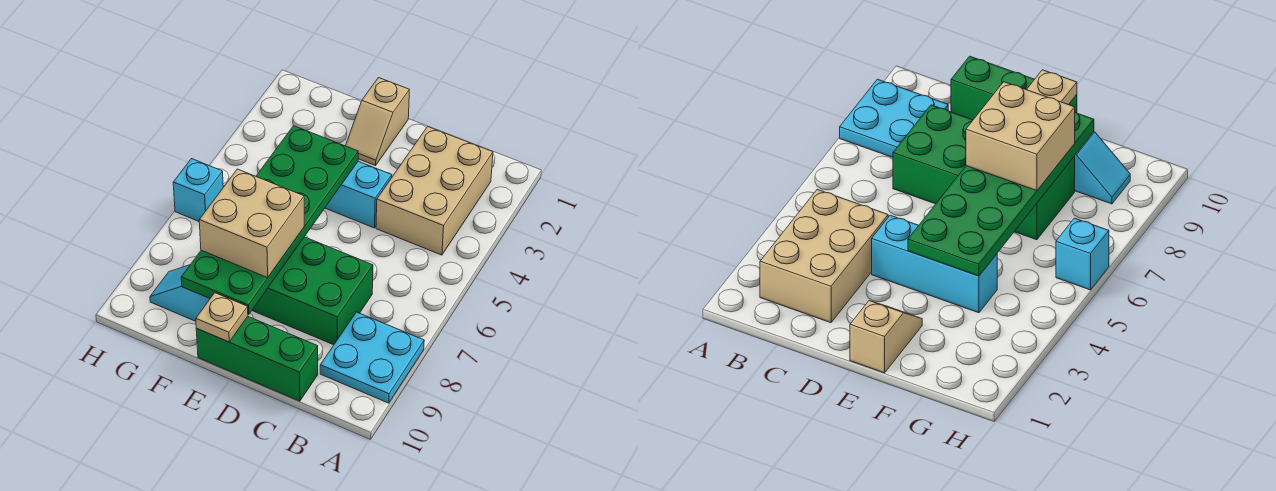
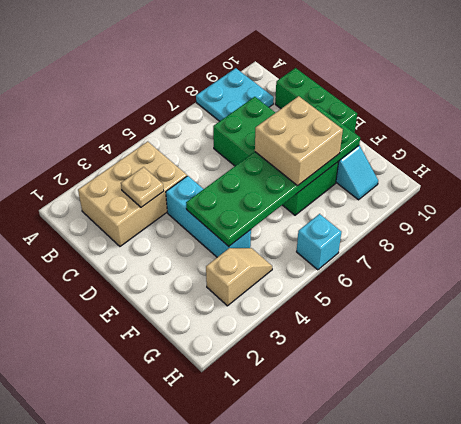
tan slope E1:E2 level 1 top 1 -> tan slope G3:G4 level 1 top 3
tan plate E10 level 2 -> tan plate C3 level 2

